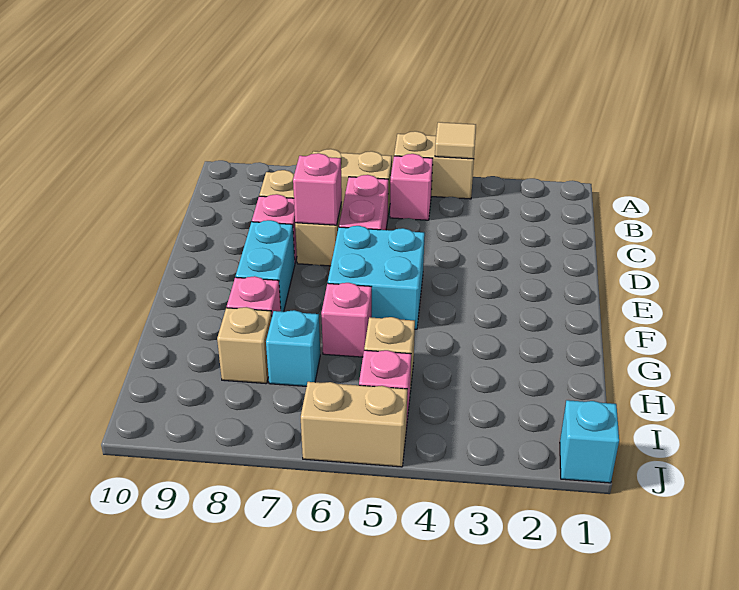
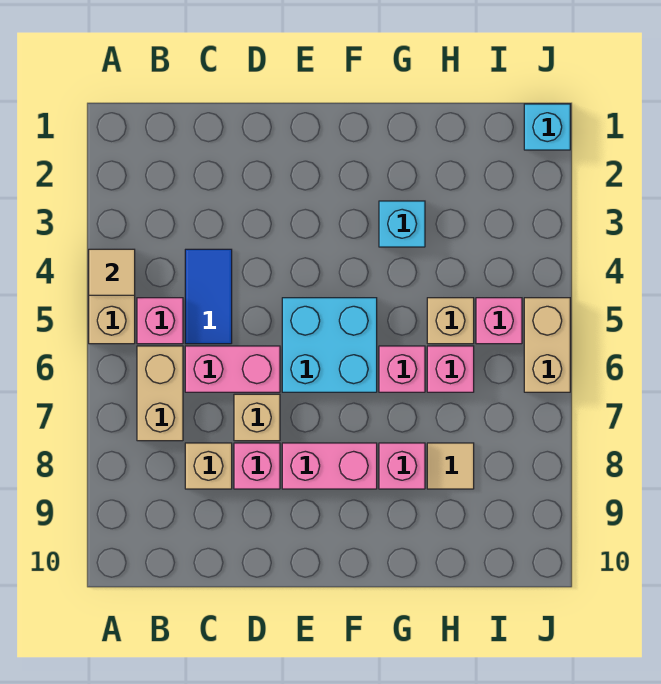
none -> blue tile C4:C5 level 1
pink brick D7 level 2 -> pink brick H6 level 1
cyan brick E8:F8 level 1 -> pink brick E8:F8 level 1
cyan brick H7 level 1 -> cyan brick G3 level 1
tan brick H8 level 1 -> tan tile H8 level 1

